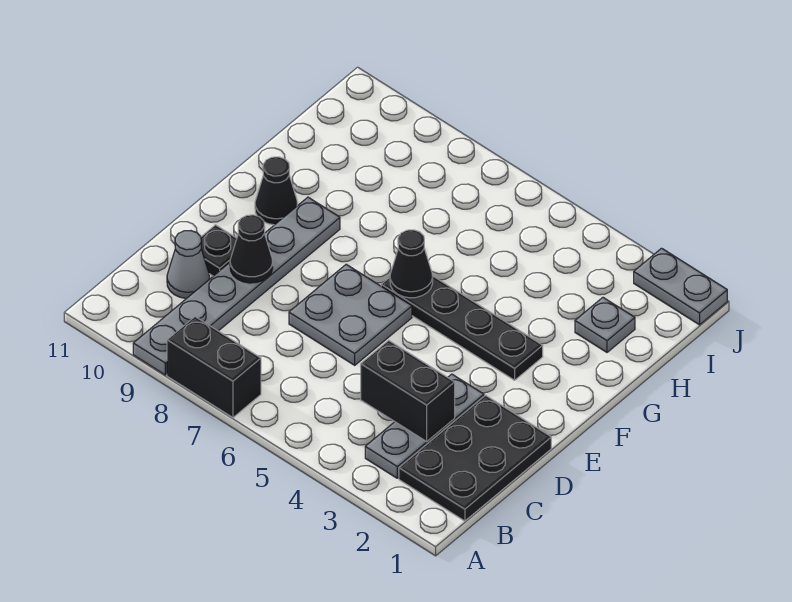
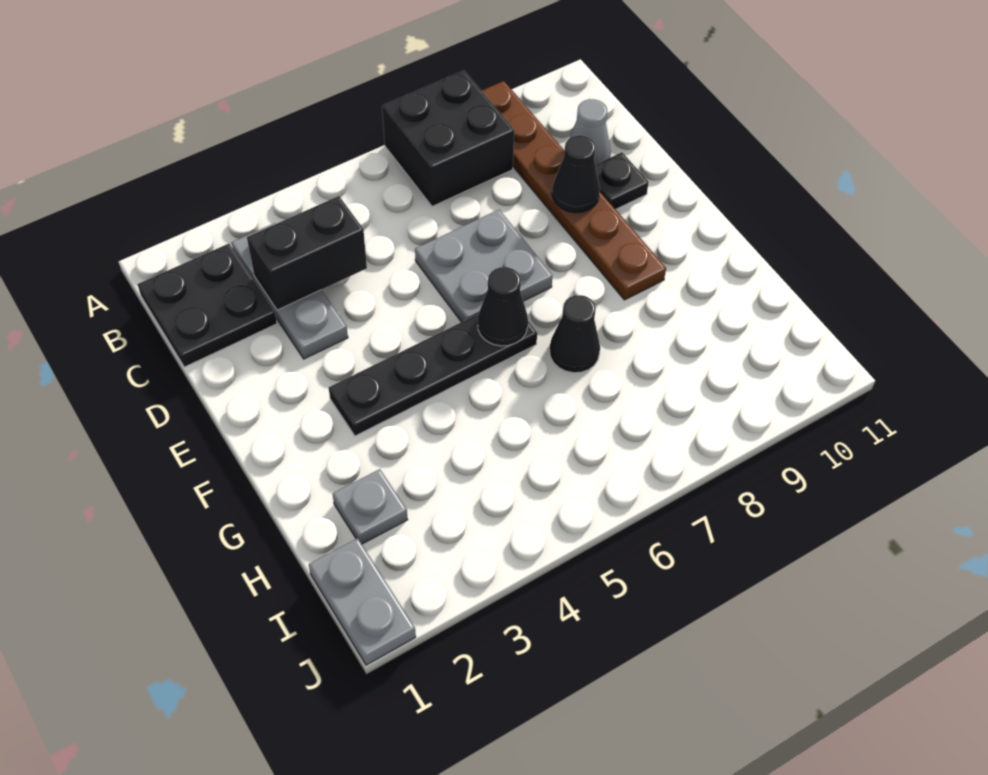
black brick A7:A8 level 1 -> black brick A7:B8 level 1
grey plate A9:F9 level 1 -> brown plate A9:F9 level 1
black plate B1:D2 level 1 -> black plate B1:C2 level 1
black cone F10 level 1 -> black cone G7 level 1
grey plate J1:J2 level 1 -> grey plate I1:J1 level 1

